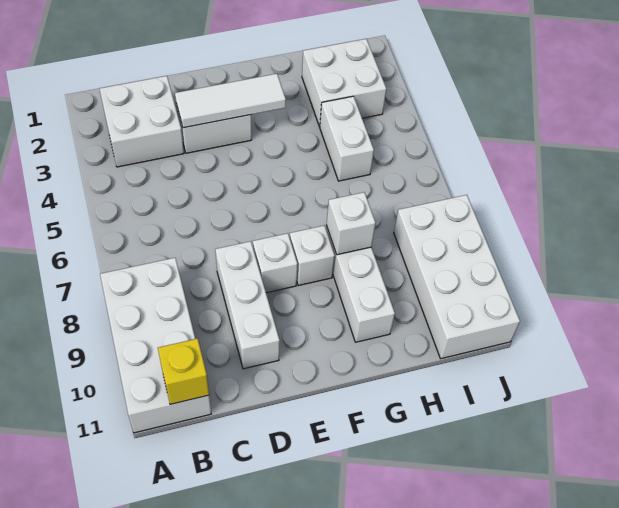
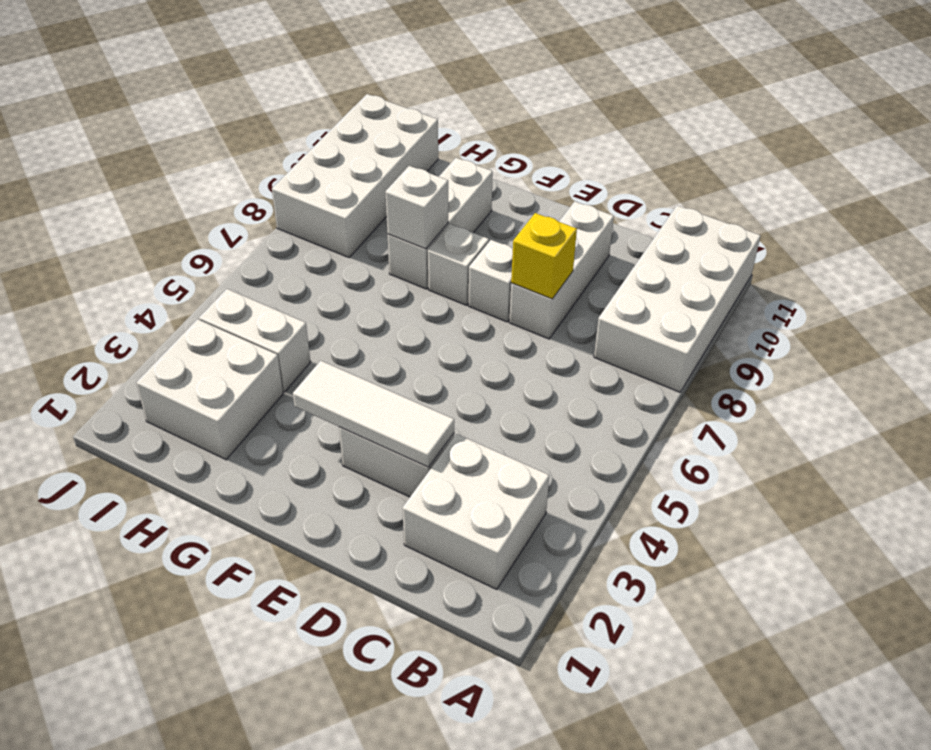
yellow brick B11 level 2 -> yellow brick D8 level 2
white brick H4:H5 level 1 -> white brick H4:I4 level 1

